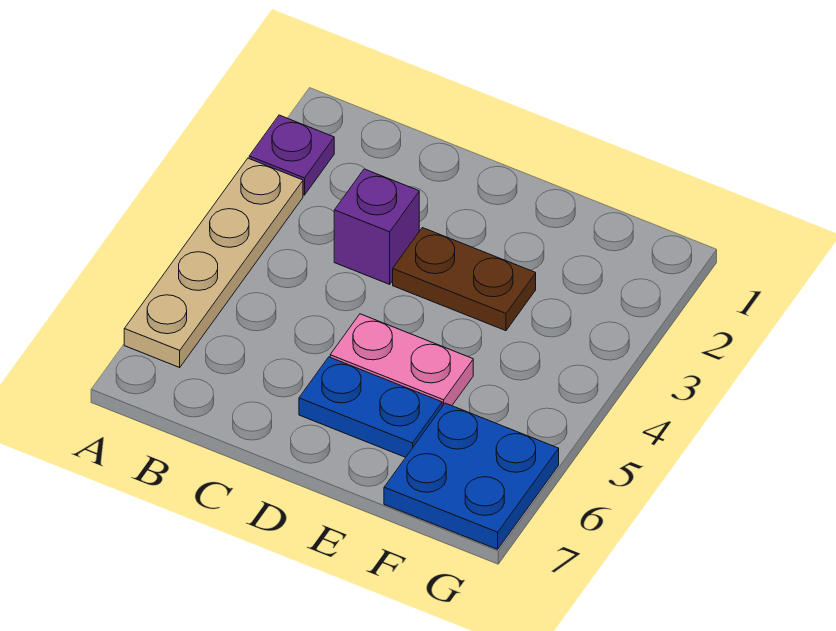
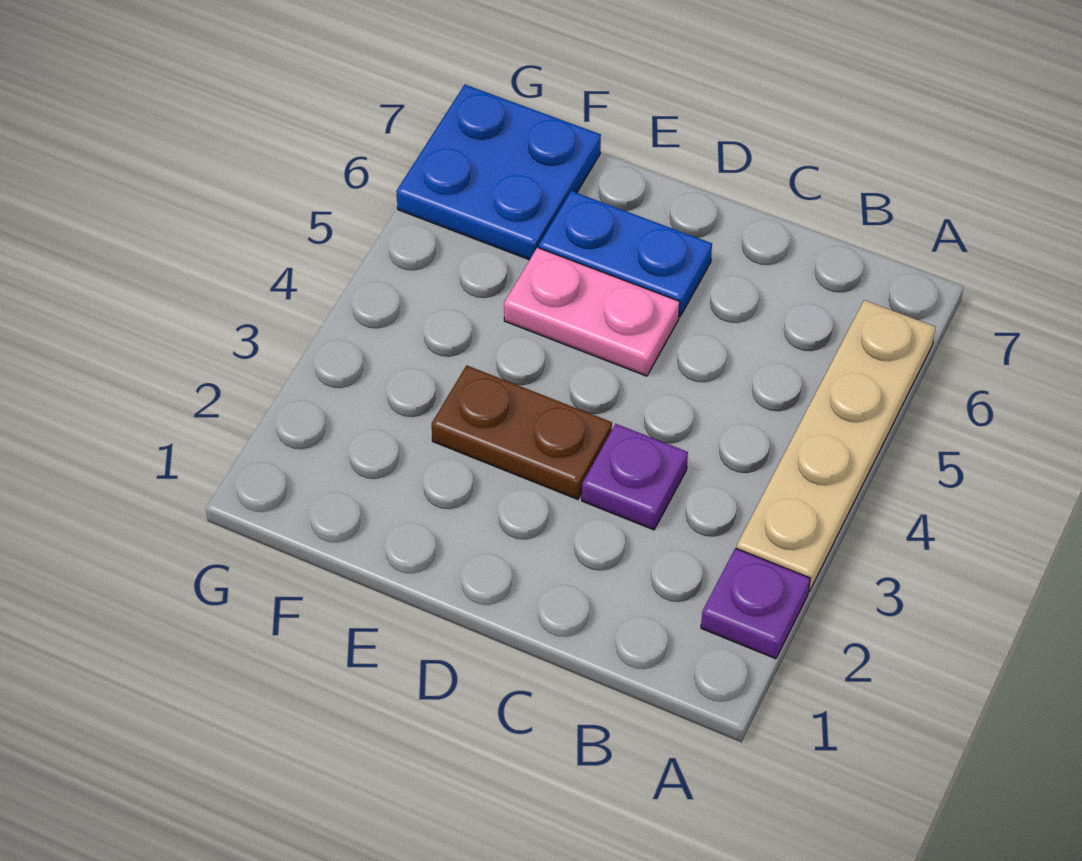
purple brick C3 level 1 -> purple plate C3 level 1

